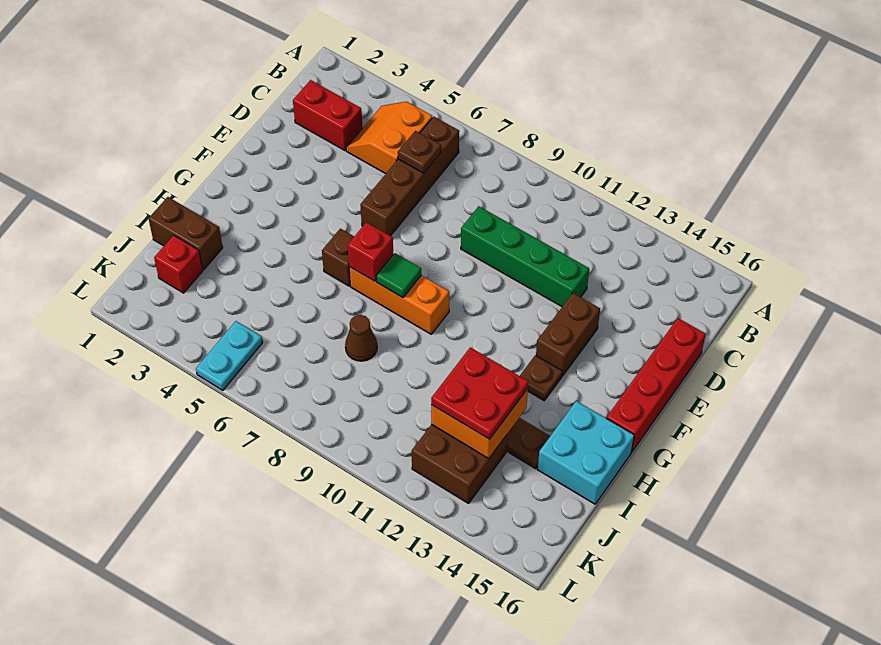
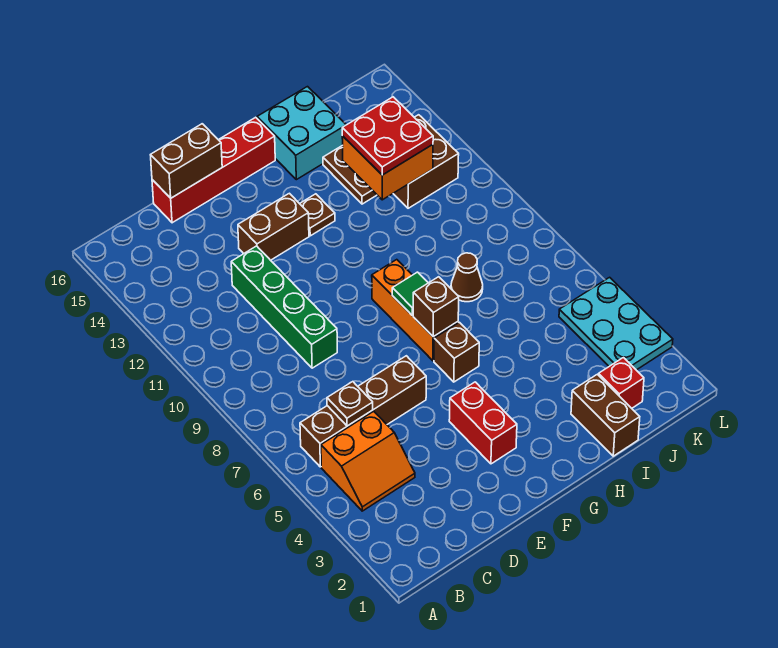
red brick C2:C3 level 1 -> red brick F3:F4 level 1
none -> brown brick D16:E16 level 2
red brick G7 level 2 -> brown brick G7 level 2
cyan plate K5:L5 level 1 -> cyan plate K3:L5 level 1

